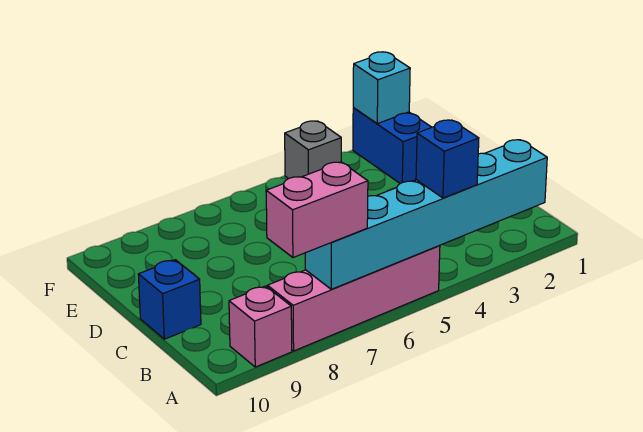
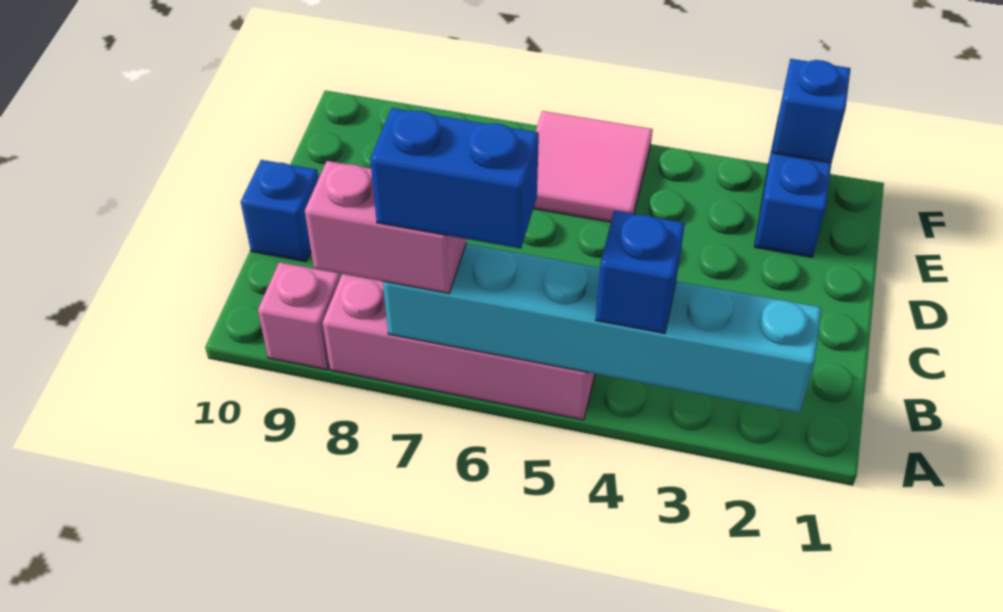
none -> blue brick A6:A7 level 4
none -> pink tile E5:F6 level 1
cyan brick F2 level 2 -> blue brick F2 level 2
grey brick F4 level 1 -> none

